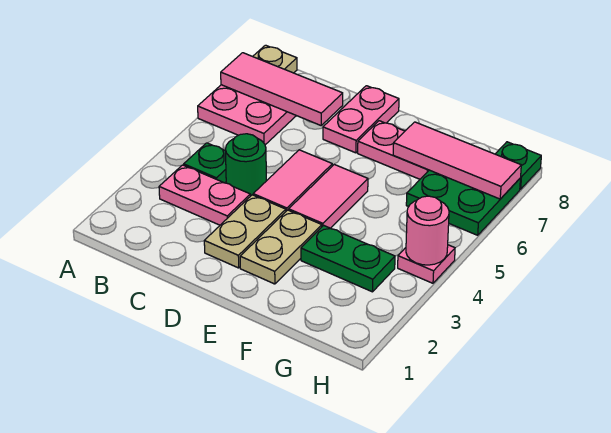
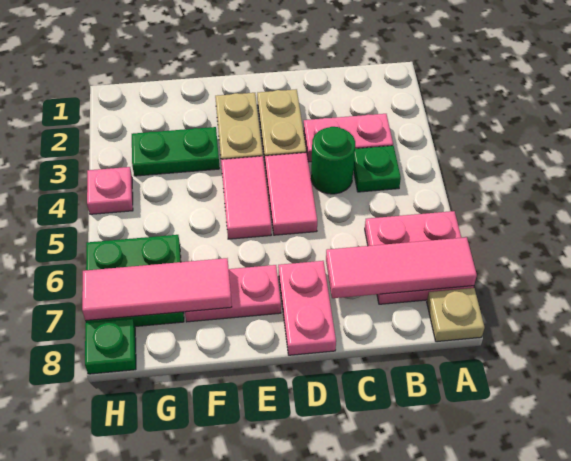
pink round brick H4 level 2 -> none

